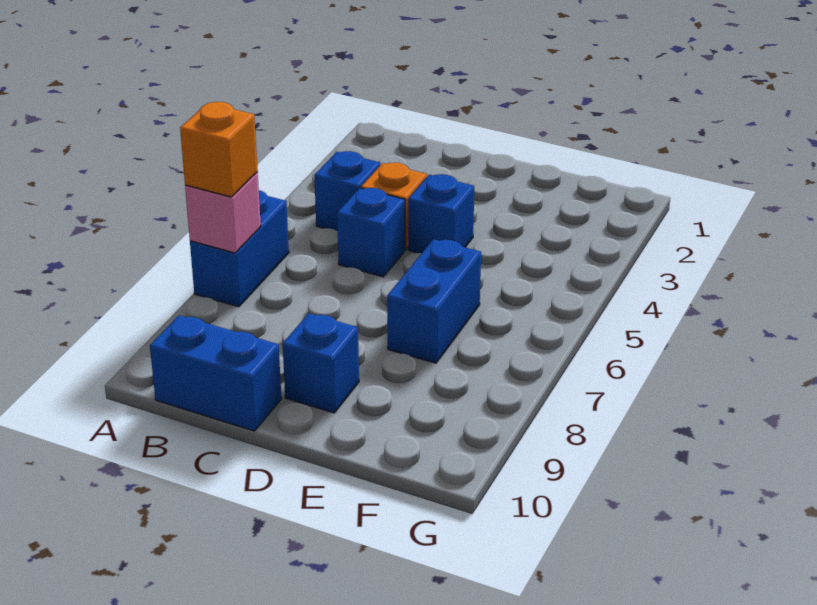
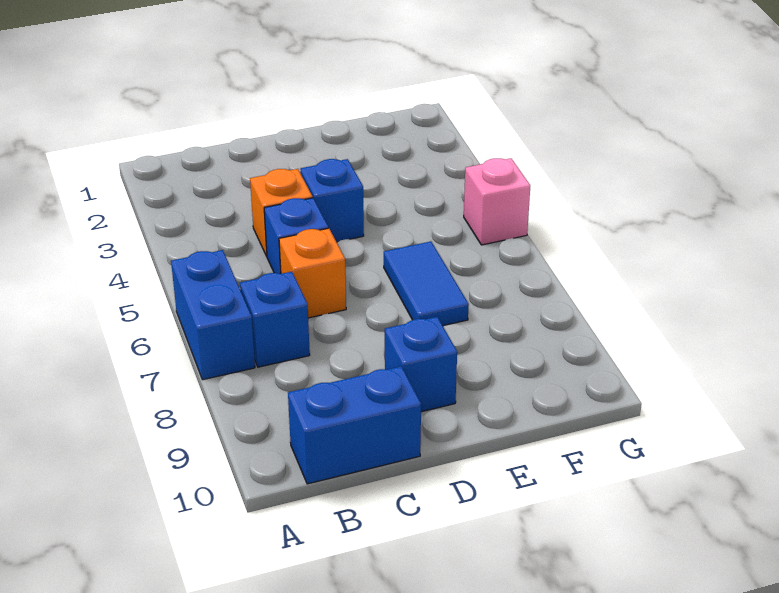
pink brick A7 level 2 -> pink brick G5 level 1
orange brick A7 level 3 -> orange brick C6 level 1
blue brick B4 level 1 -> blue brick B7 level 1
blue brick E6:E7 level 1 -> blue tile E6:E7 level 1

